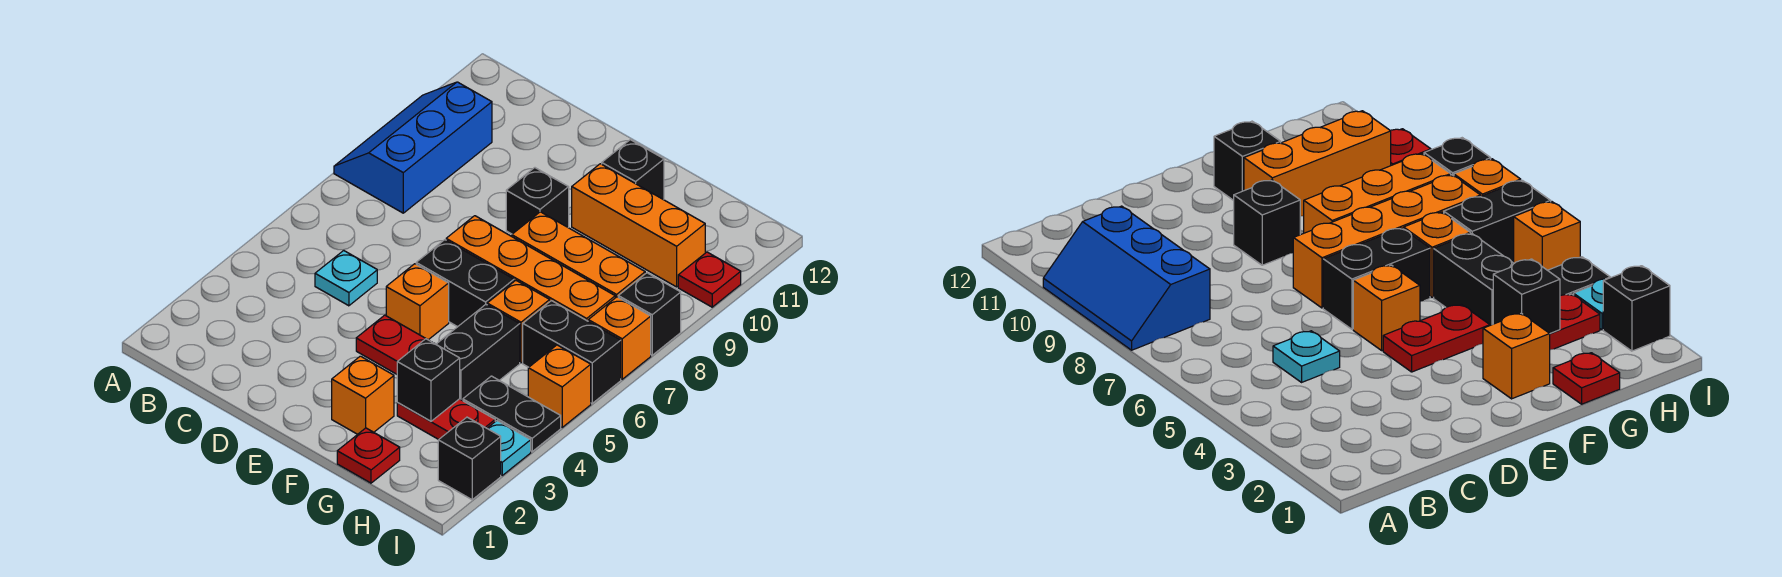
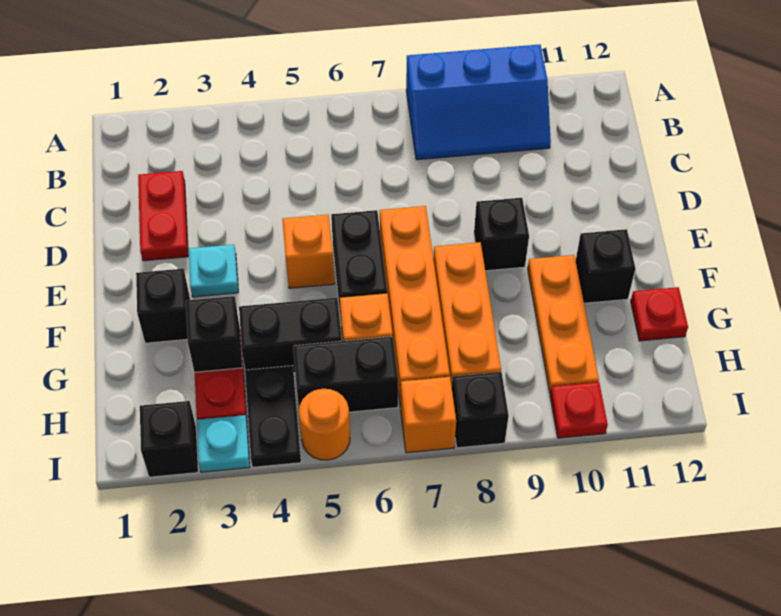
blue slope A8:B10 level 1 top B -> blue slope A8:B10 level 1 top A
cyan plate C5 level 1 -> cyan plate E3 level 1
red plate E4:F4 level 1 -> red plate C2:D2 level 1
orange brick F2 level 1 -> black brick F2 level 1
orange brick F10:H10 level 1 -> orange plate F10:H10 level 1
red plate G1 level 1 -> red plate G12 level 1
black brick H6:I6 level 1 -> black brick H5:H6 level 1
orange brick I5 level 1 -> orange round brick I5 level 1

